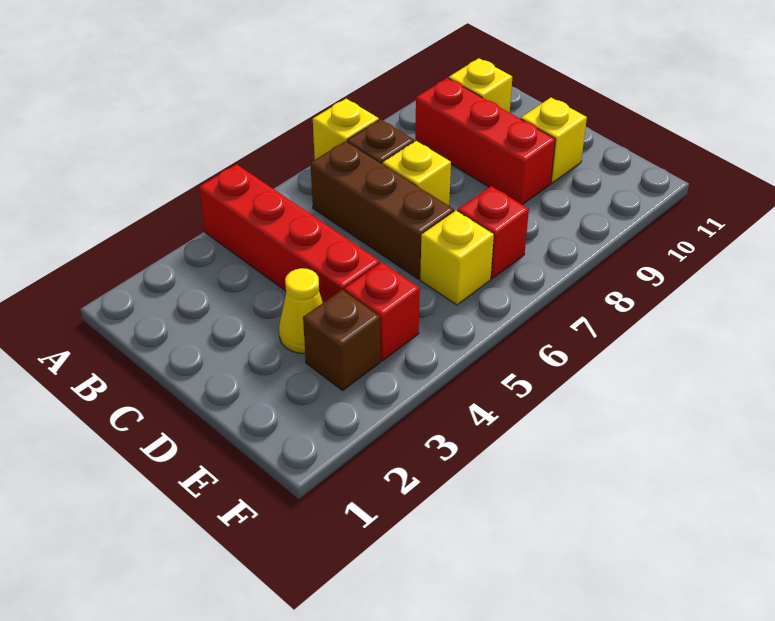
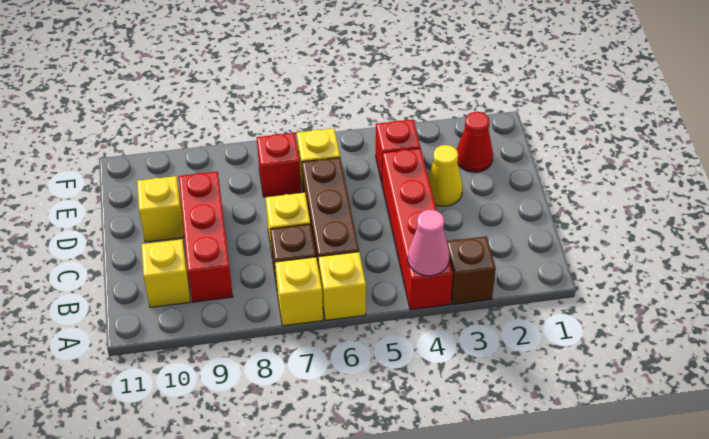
none -> pink cone A4 level 2
none -> yellow brick A6 level 1
none -> red cone E2 level 1
brown brick E3 level 1 -> brown brick A3 level 1

